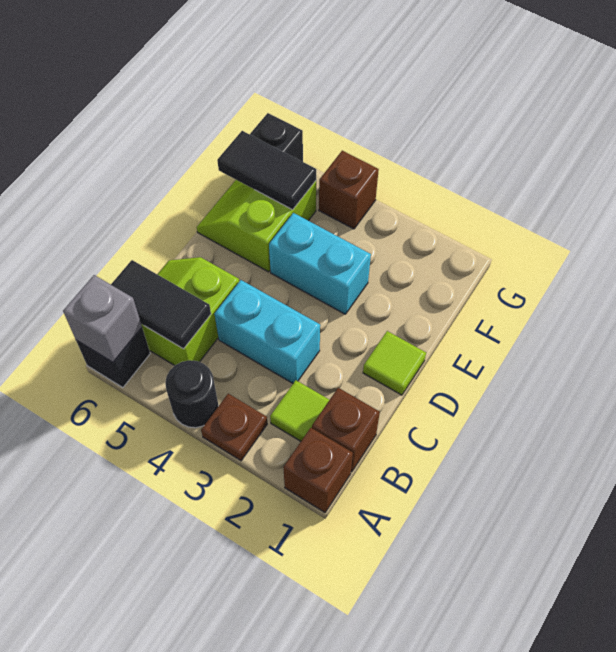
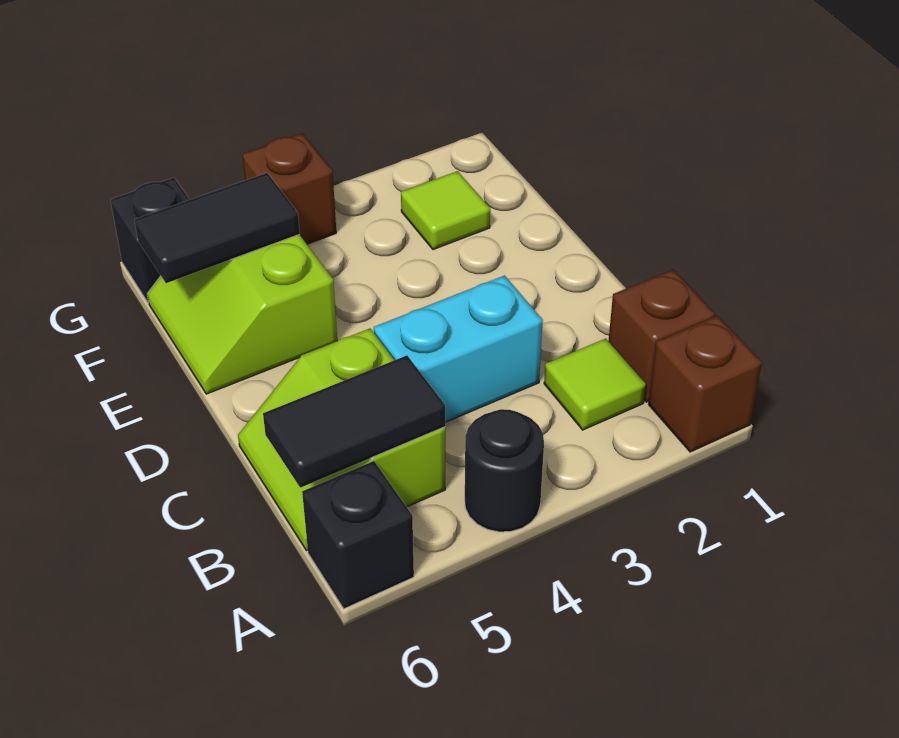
brown plate A3 level 1 -> none
grey brick A6 level 2 -> none
lime tile D1 level 1 -> lime tile F2 level 1
cyan brick E3:E4 level 1 -> none

